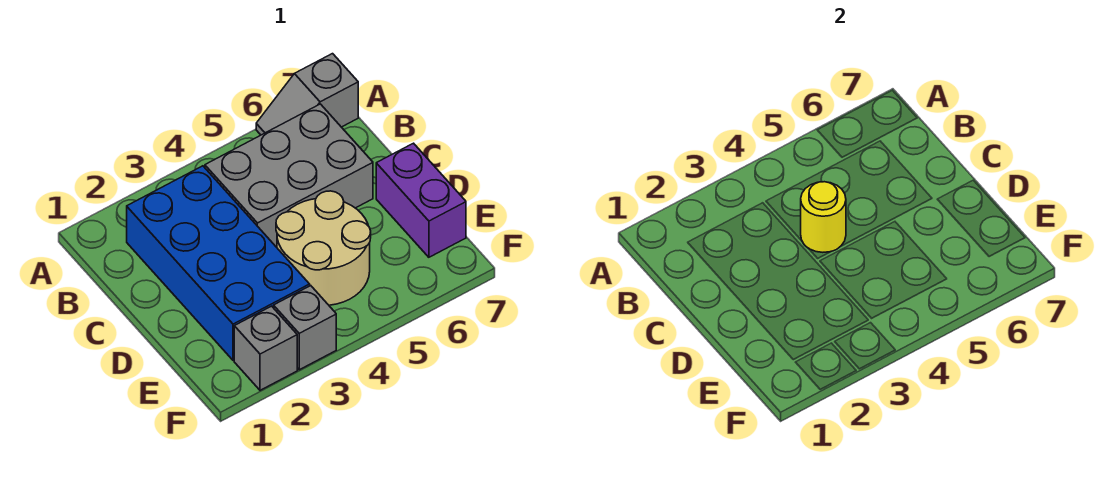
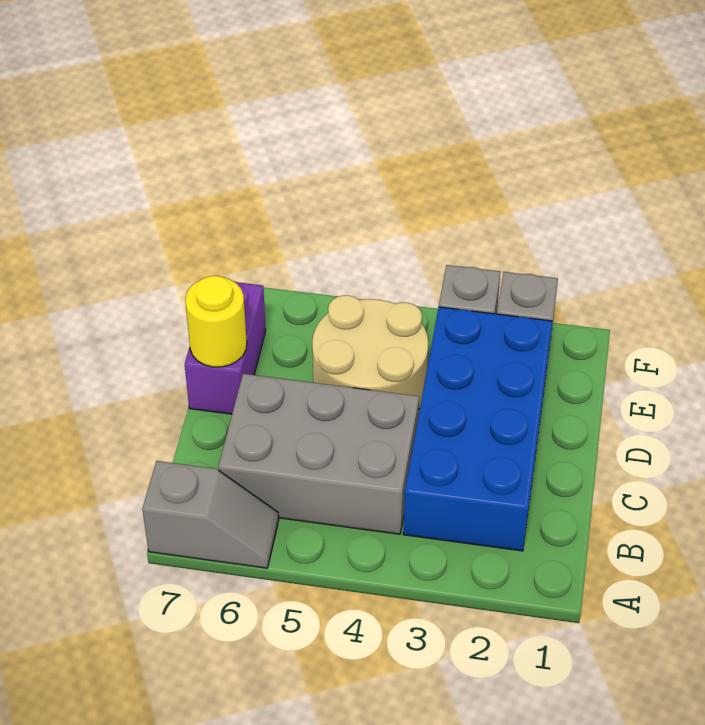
yellow round brick C4 level 2 -> yellow round brick D7 level 2

